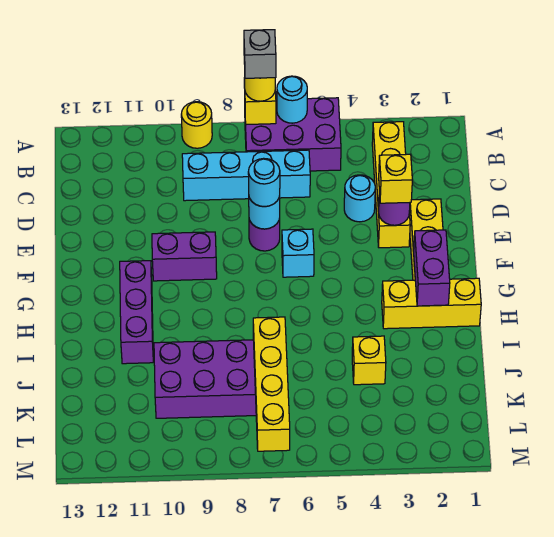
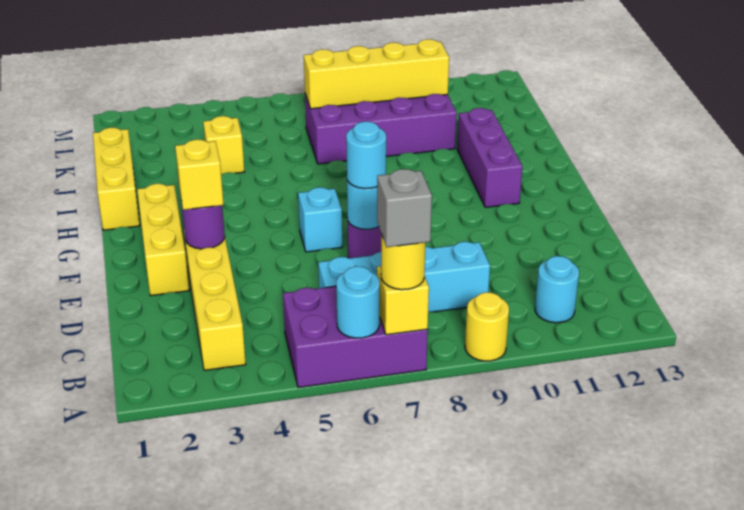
cyan round brick D4 level 1 -> cyan round brick B11 level 1
purple brick F9:F10 level 1 -> none
purple brick G2:H2 level 2 -> none
yellow brick H1:H3 level 1 -> yellow brick H1:J1 level 1
yellow brick J7:M7 level 2 -> yellow brick K7:K10 level 2

